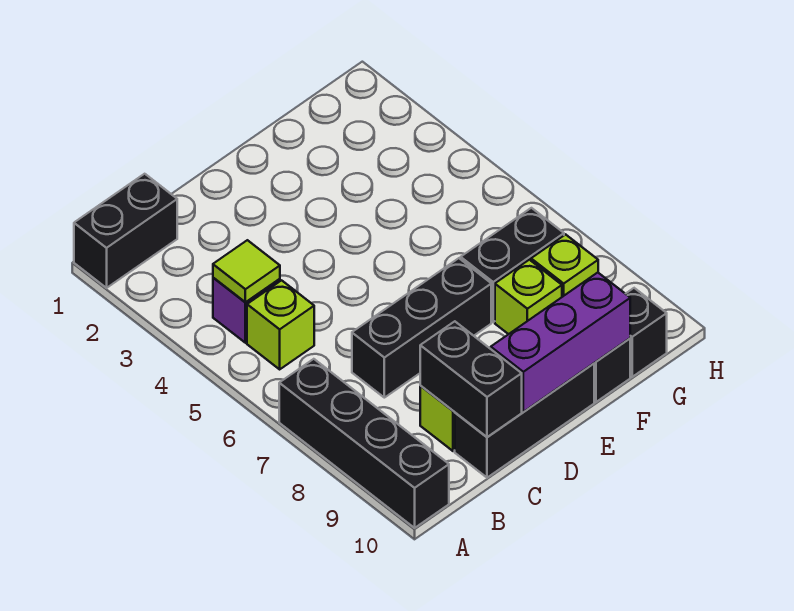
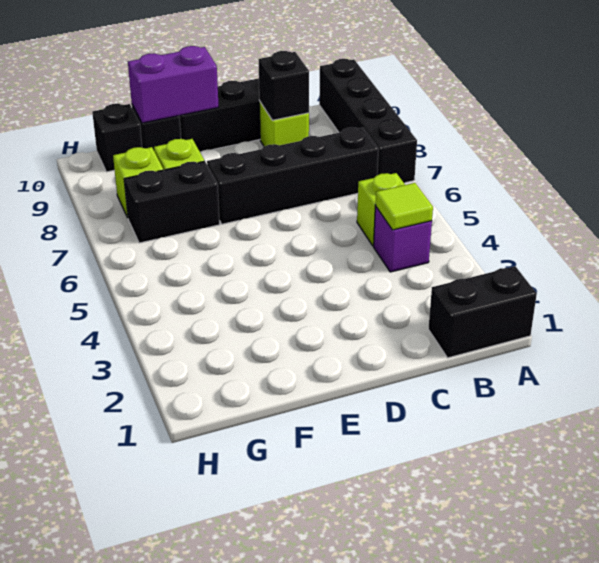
black brick C7:E7 level 1 -> black brick B7:E7 level 1
black brick C9:C10 level 2 -> black brick C9 level 2
purple brick D10:F10 level 2 -> purple brick E10:F10 level 2

